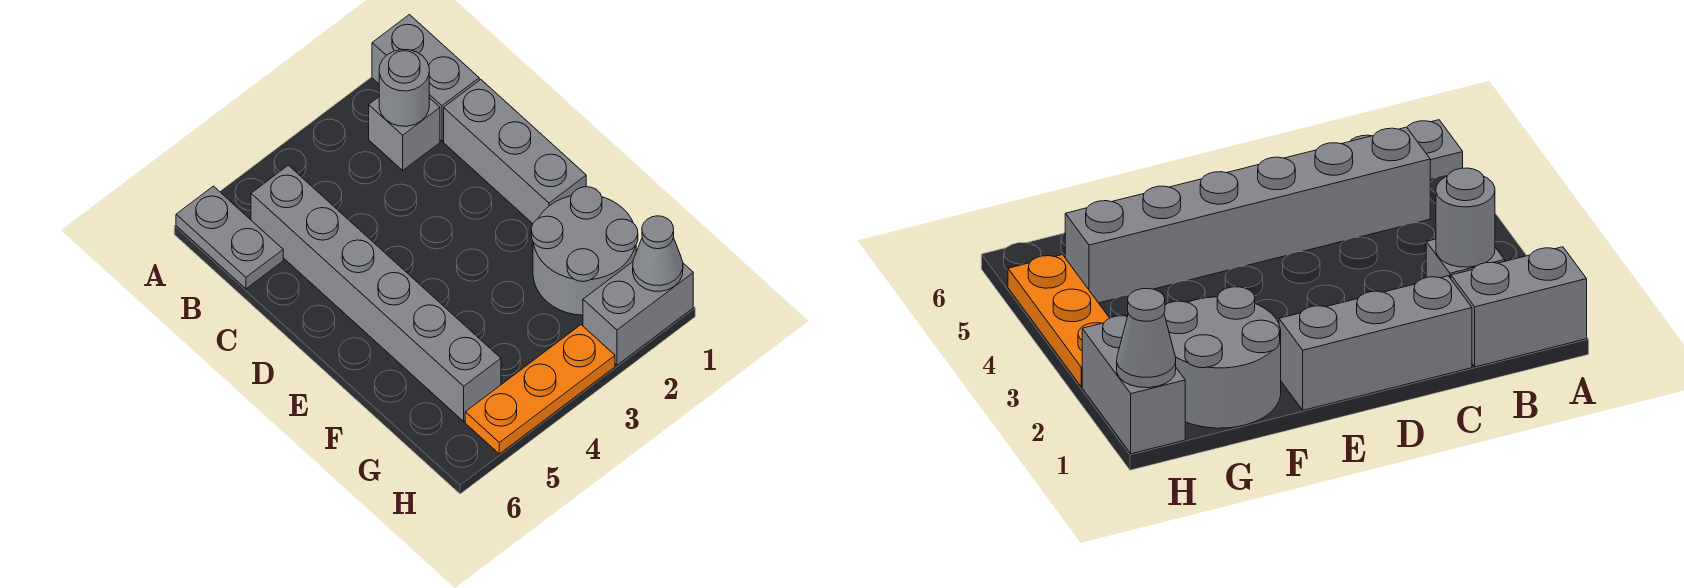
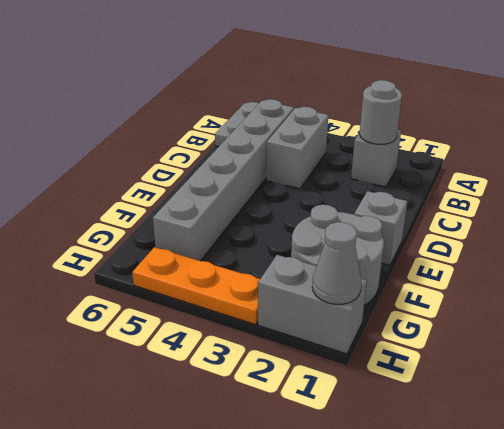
grey brick A1:B1 level 1 -> grey brick B4:C4 level 1
grey brick C1:E1 level 1 -> grey brick E1 level 1

